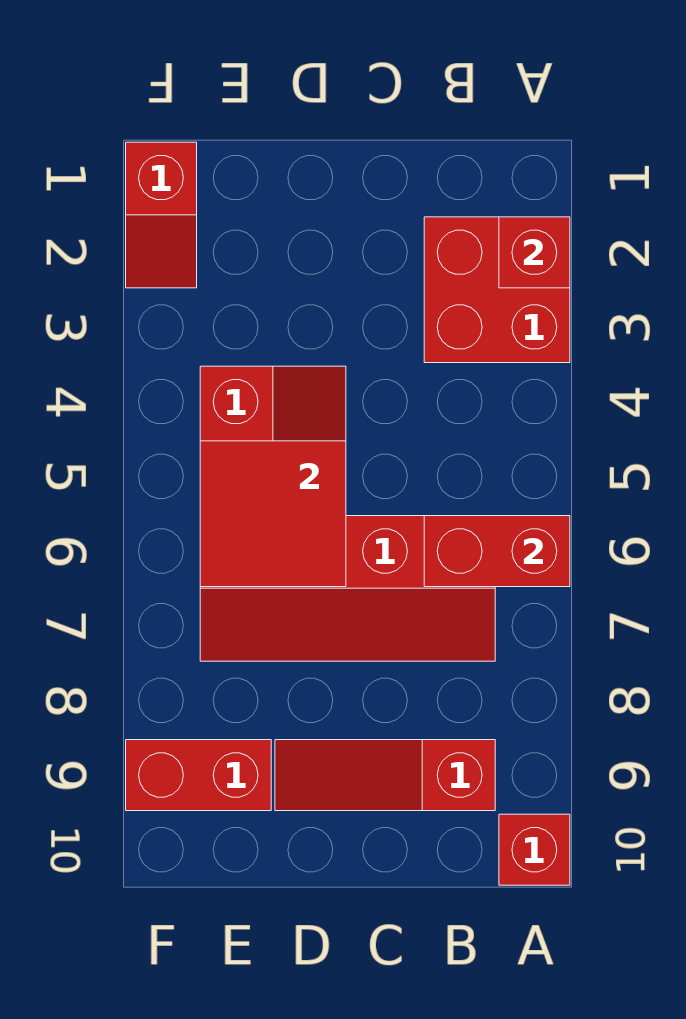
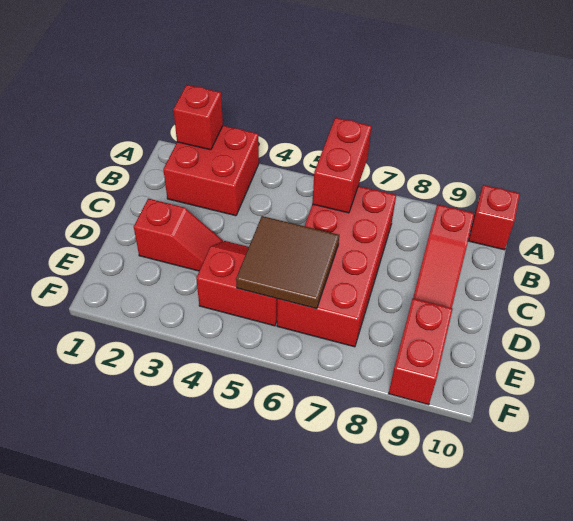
red slope B6:E7 level 1 top 6 -> red brick B6:E7 level 1
red tile D5:E6 level 2 -> brown tile D5:E6 level 2
red slope F1:F2 level 1 top 1 -> red slope D2:D3 level 1 top 2

